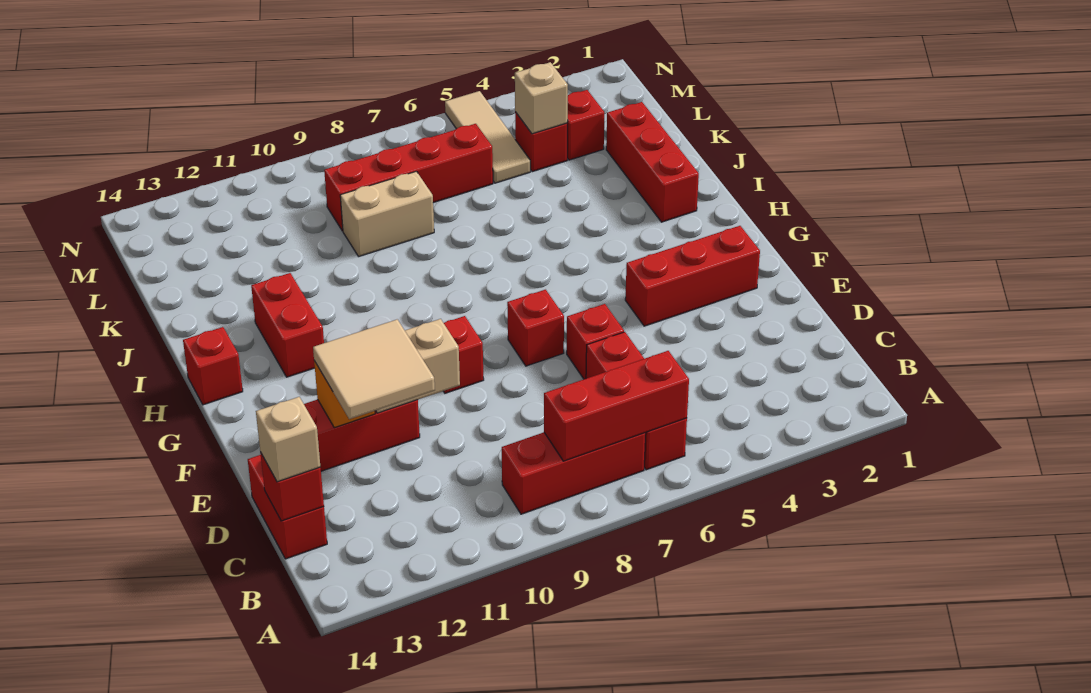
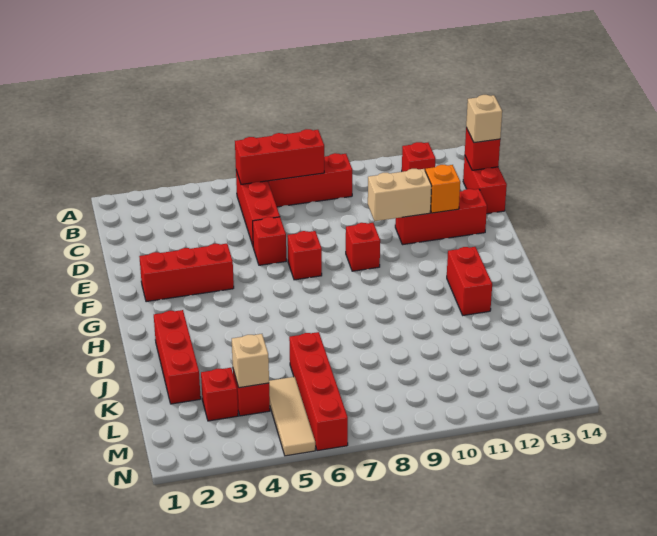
tan tile D11:E12 level 3 -> none
red brick H14 level 1 -> red brick B12 level 1
tan brick K8:K9 level 1 -> none
red brick L6:L9 level 1 -> red brick K6:N6 level 1

